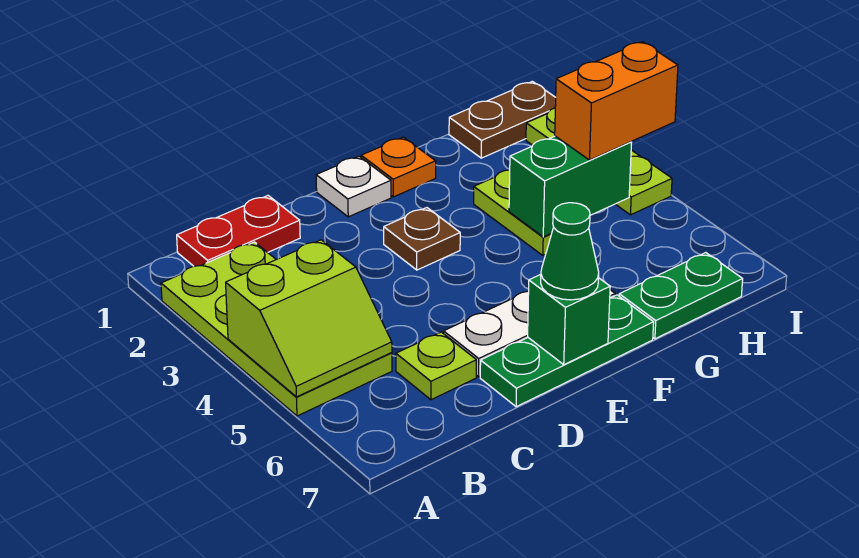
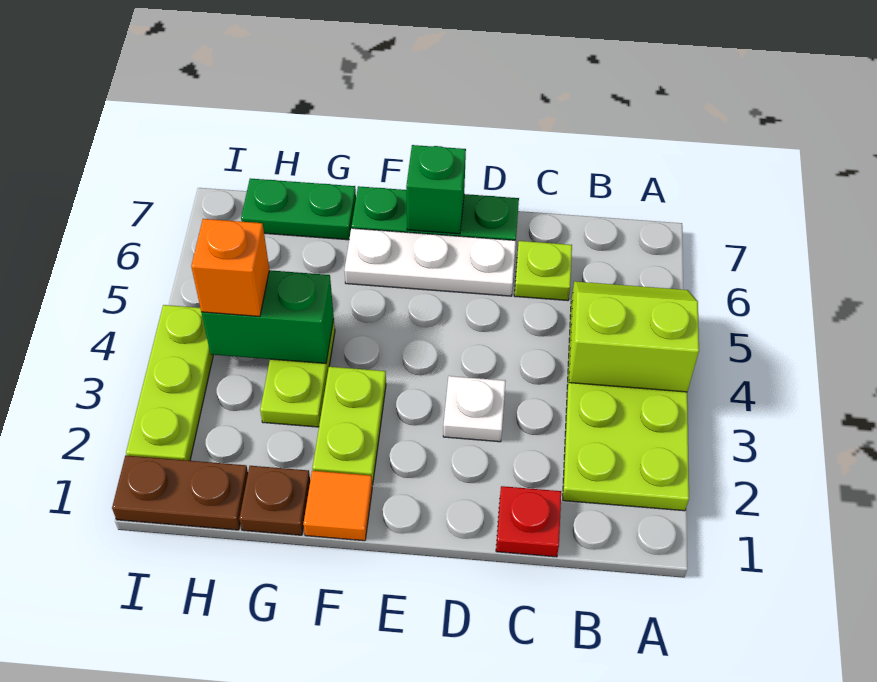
red plate B1:C1 level 1 -> red plate C1 level 1
white plate E1 level 1 -> white plate D3 level 1
brown plate E3 level 1 -> brown plate G1 level 1
green cone E7 level 3 -> none
orange plate F1 level 1 -> orange tile F1 level 1
none -> lime plate F2:F3 level 1
orange brick H4:I4 level 3 -> orange brick H4 level 3

